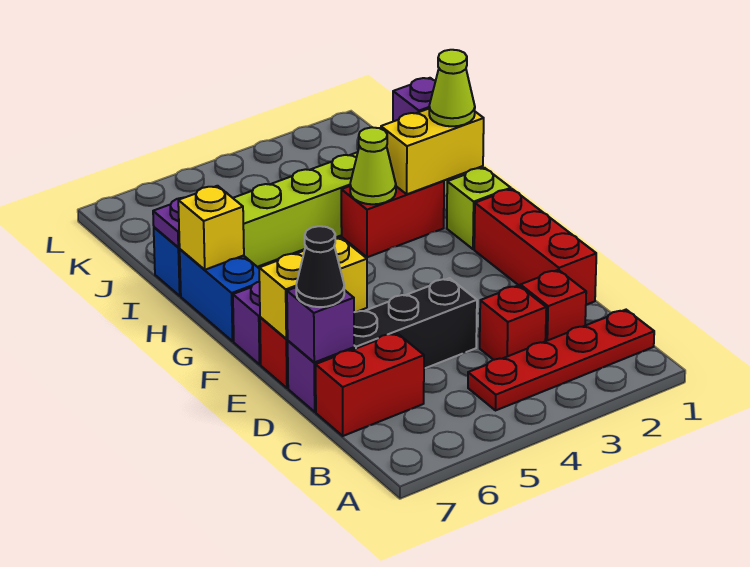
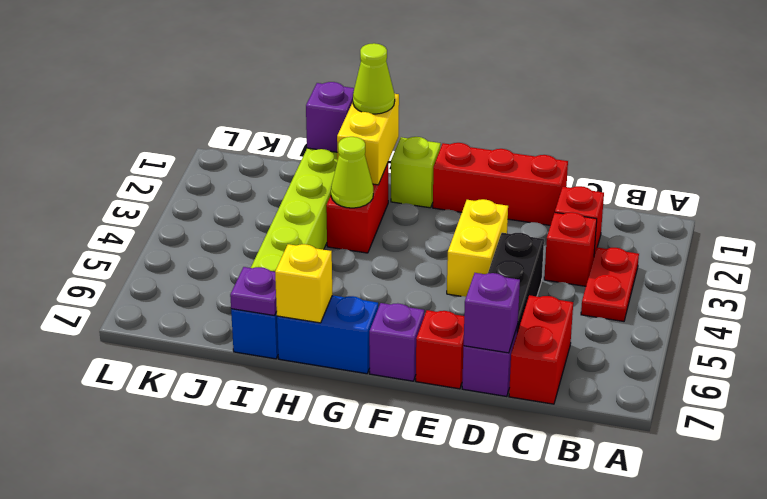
red plate B1:B4 level 1 -> red plate B3:B4 level 1
black cone D7 level 3 -> none
yellow brick E6:E7 level 2 -> yellow brick E3:E4 level 1

